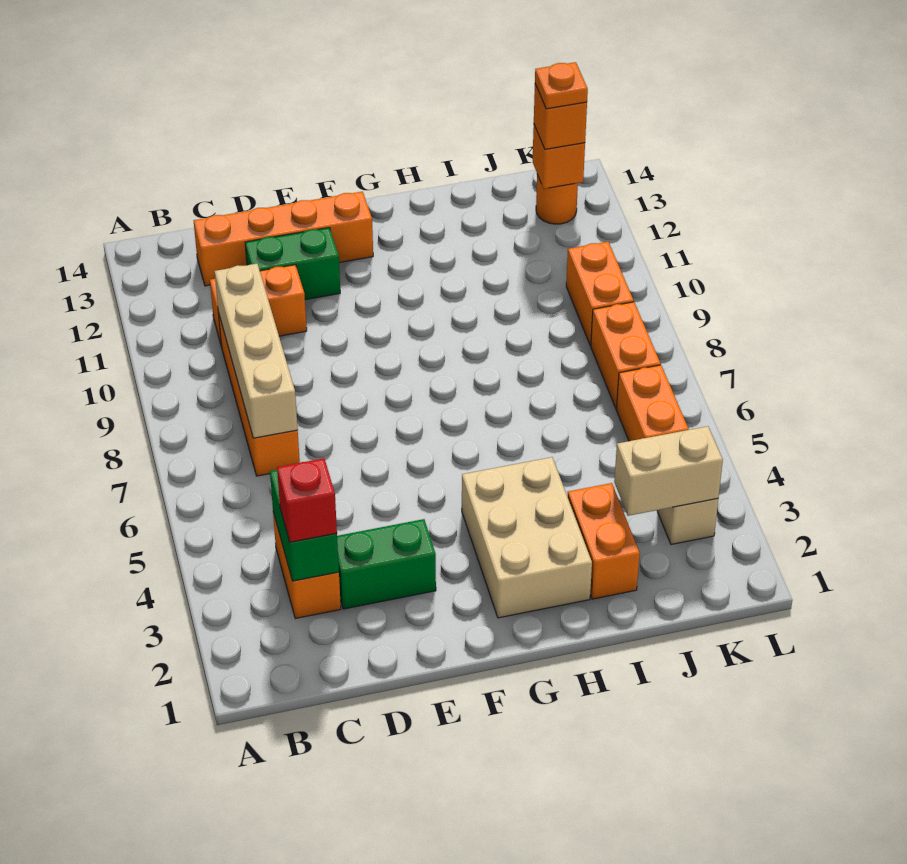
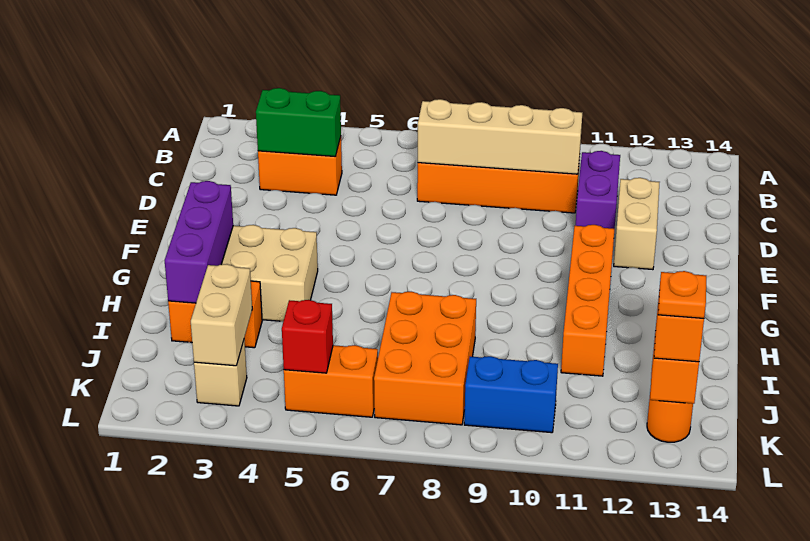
red brick C3 level 3 -> red brick K5 level 2
orange brick C11:D11 level 1 -> purple brick C11:D11 level 1
orange brick C13:F13 level 1 -> orange brick F11:I11 level 1
green brick D3:E3 level 1 -> none
green brick D12:E12 level 1 -> tan brick D12:E12 level 1
none -> purple brick G2:I2 level 2
orange brick K7:K8 level 1 -> orange brick I7:K8 level 1
orange brick K9:K10 level 1 -> blue brick K9:K10 level 1

